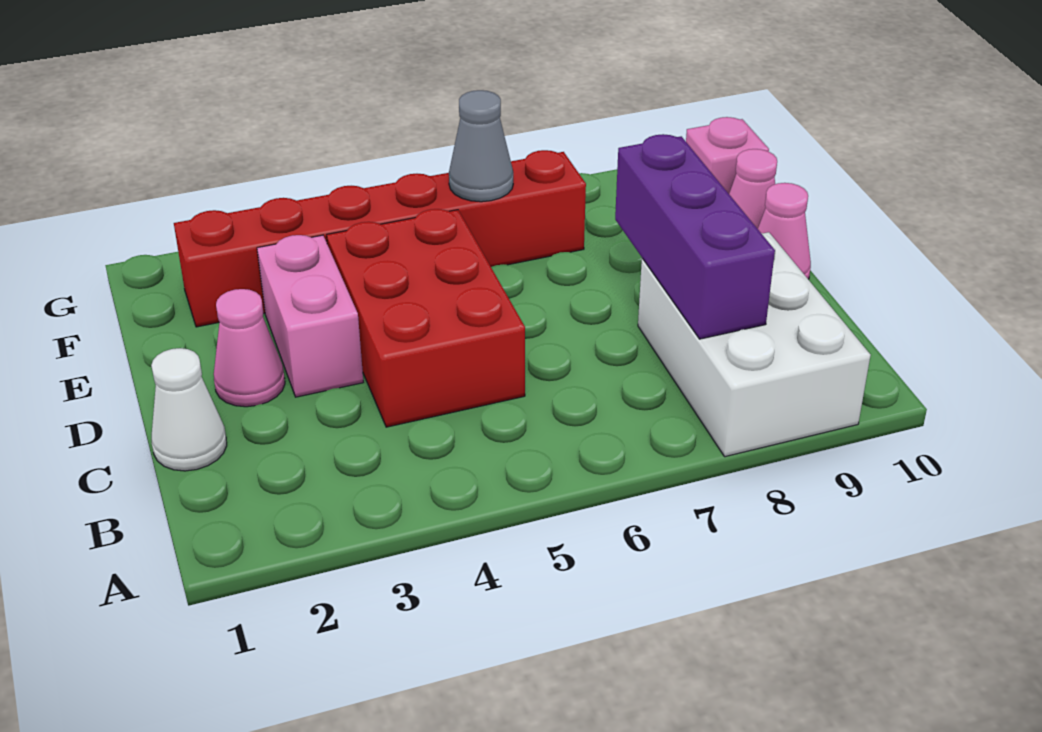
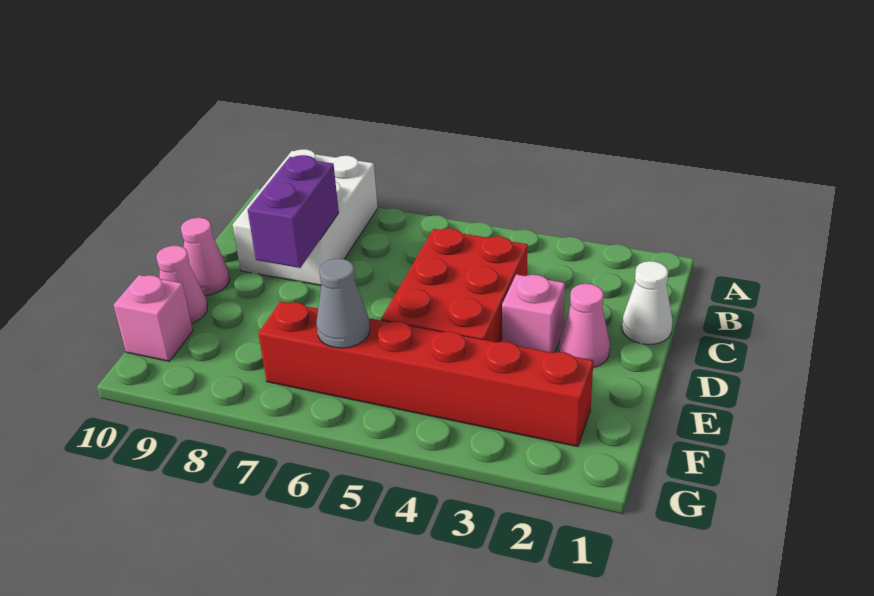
purple brick B8:D8 level 2 -> purple brick C8:D8 level 2
pink brick D3:E3 level 1 -> pink brick D3 level 1

